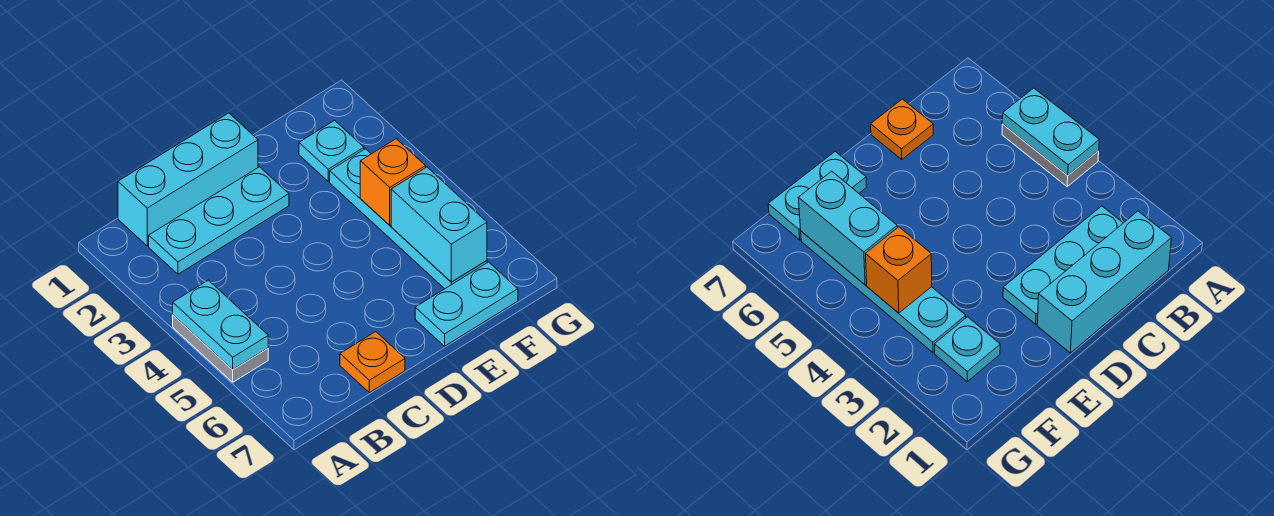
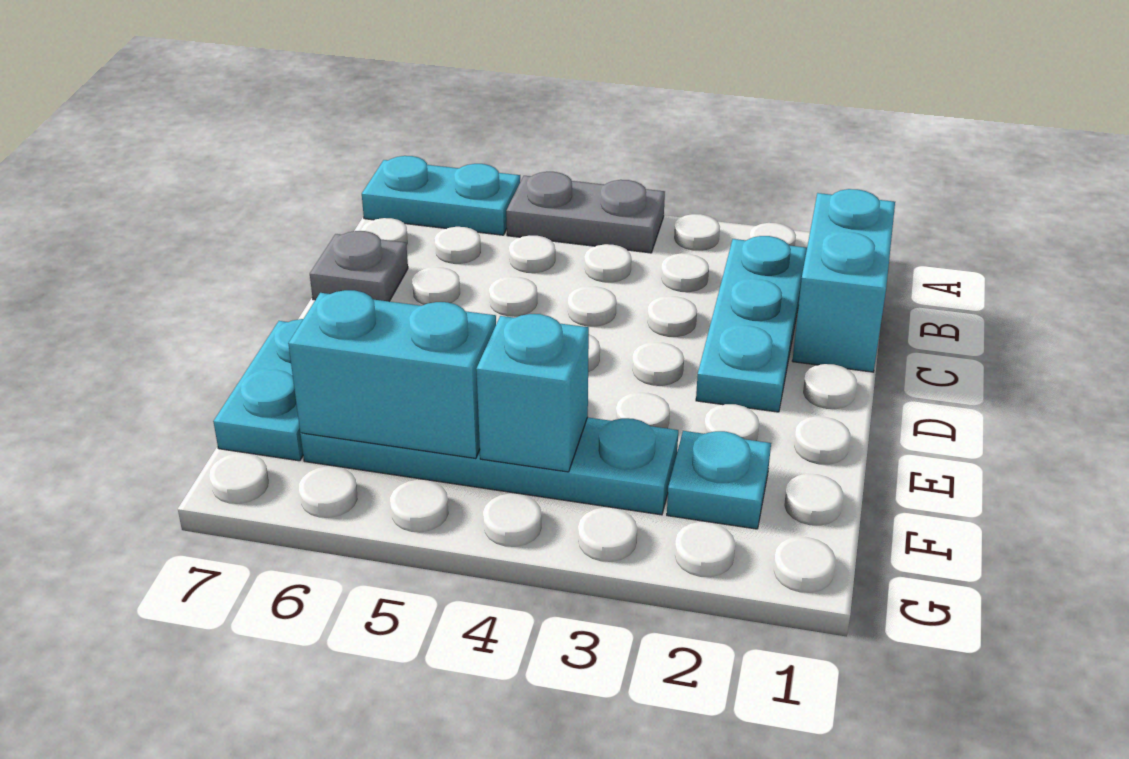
cyan plate A4:A5 level 2 -> cyan plate A6:A7 level 1
cyan brick B1:D1 level 1 -> cyan brick B1:C1 level 1
orange plate C7 level 1 -> grey plate C7 level 1
orange brick F4 level 2 -> cyan brick F4 level 2

